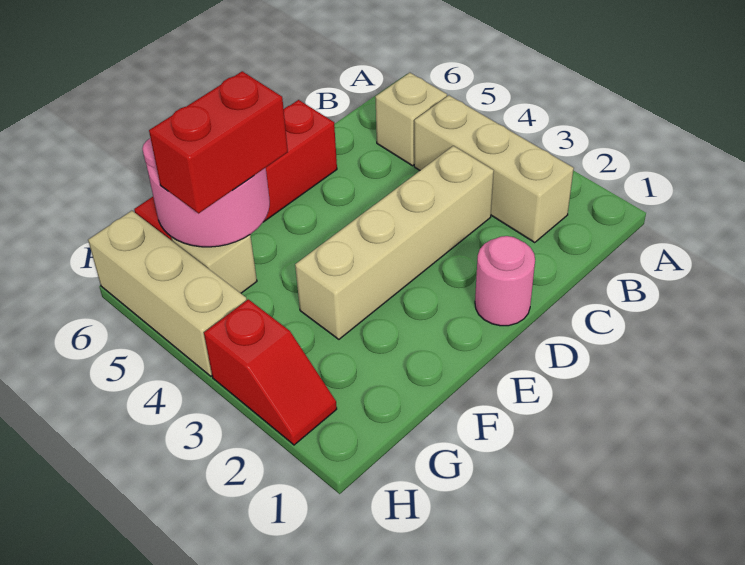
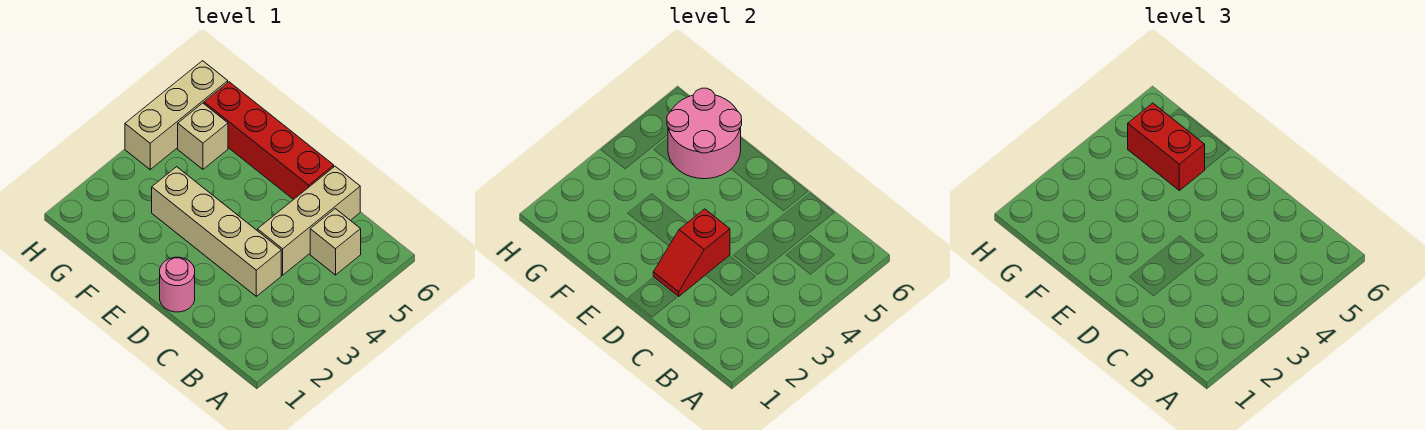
tan brick B2:B4 level 1 -> tan brick C4:C6 level 1
red slope H2:H3 level 1 top 3 -> red slope D2:D3 level 2 top 3

